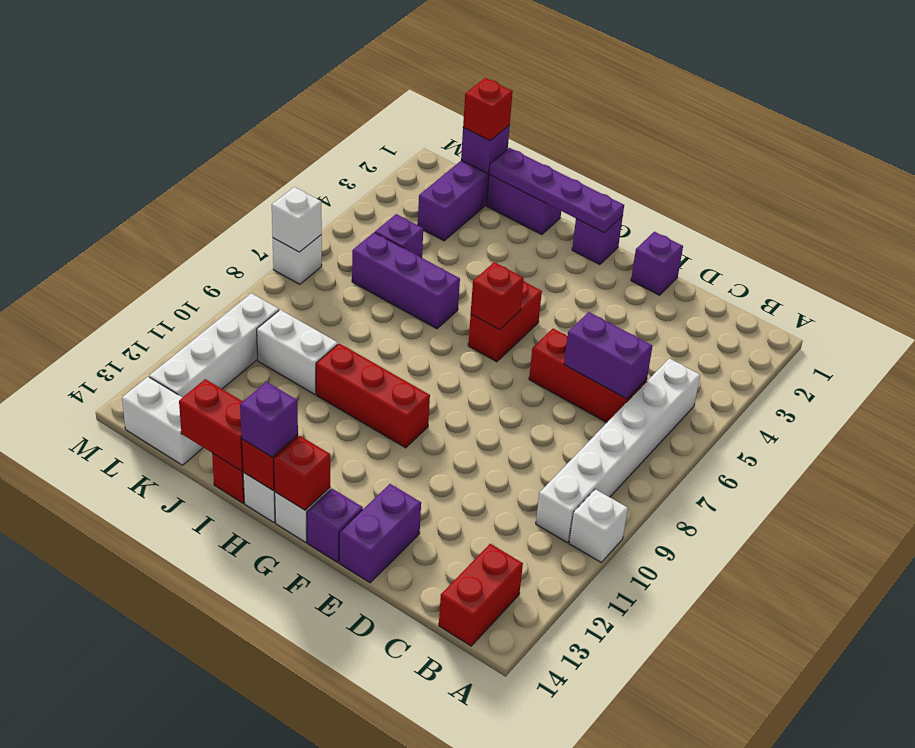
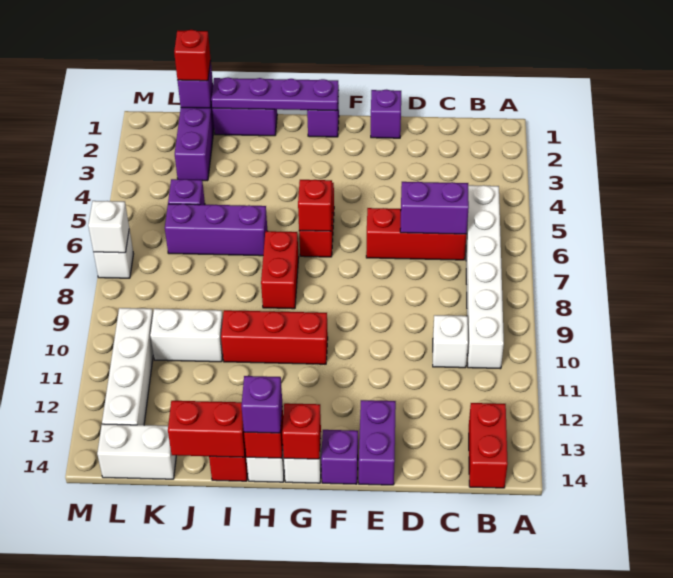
white brick A10 level 1 -> white brick C10 level 1
none -> red brick H7:H8 level 1

